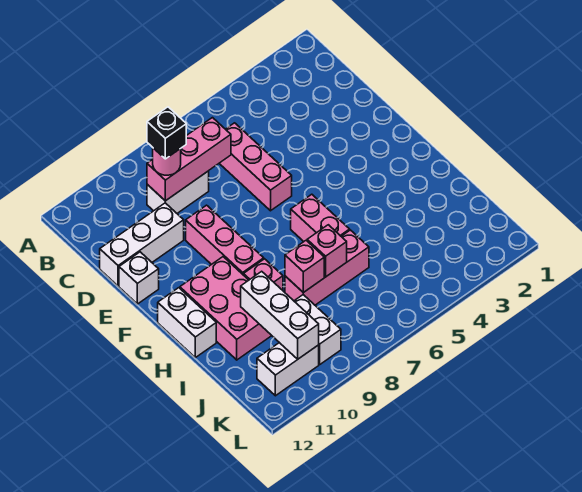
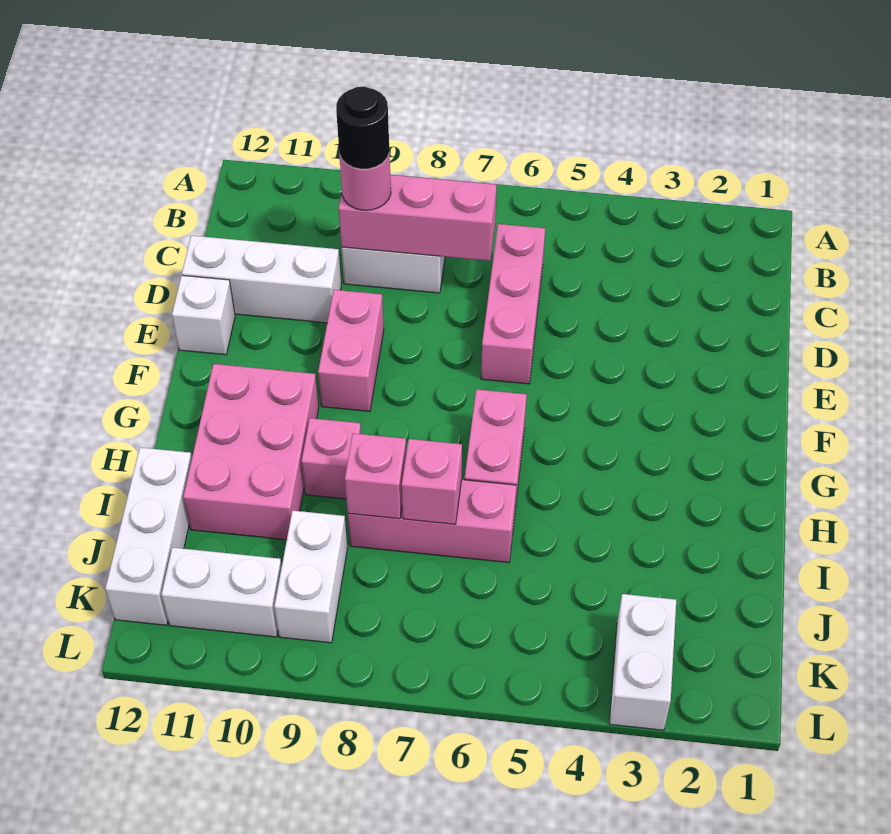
black brick C9 level 4 -> black round brick C9 level 4
pink brick E9:G9 level 1 -> pink brick E9:F9 level 1
white brick G12:H12 level 1 -> white brick K3:L3 level 1
white brick I10:K10 level 2 -> white brick I12:K12 level 1

